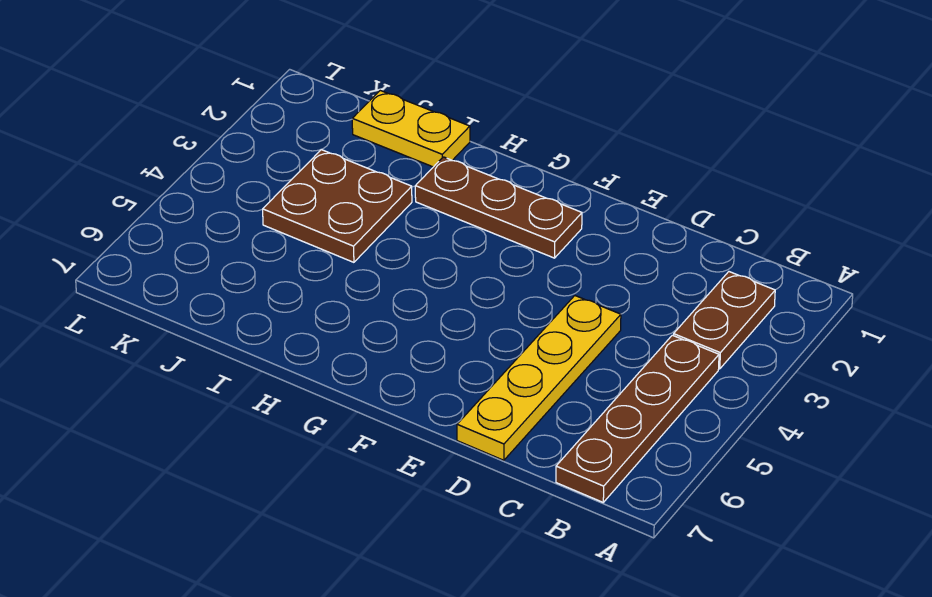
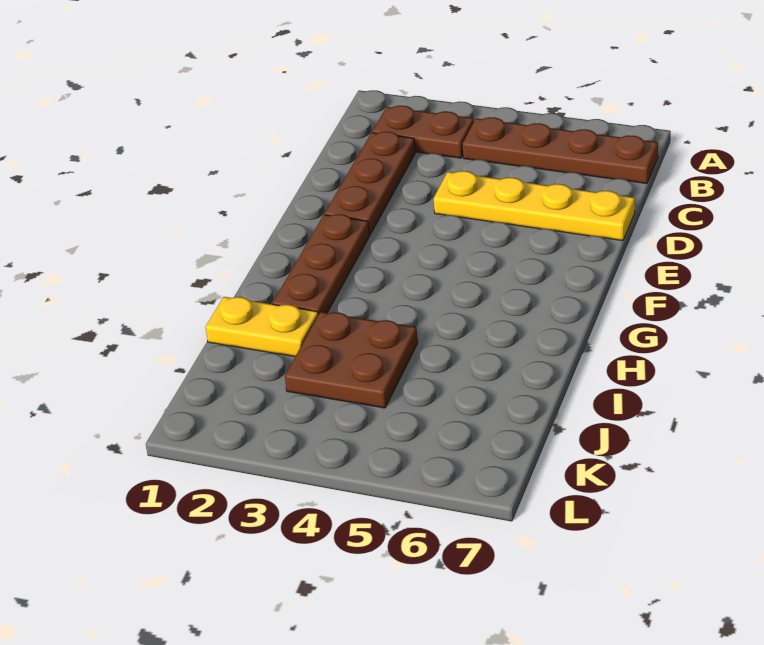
none -> brown plate C2:E2 level 1
yellow plate I1:J1 level 1 -> yellow plate I1:I2 level 1

